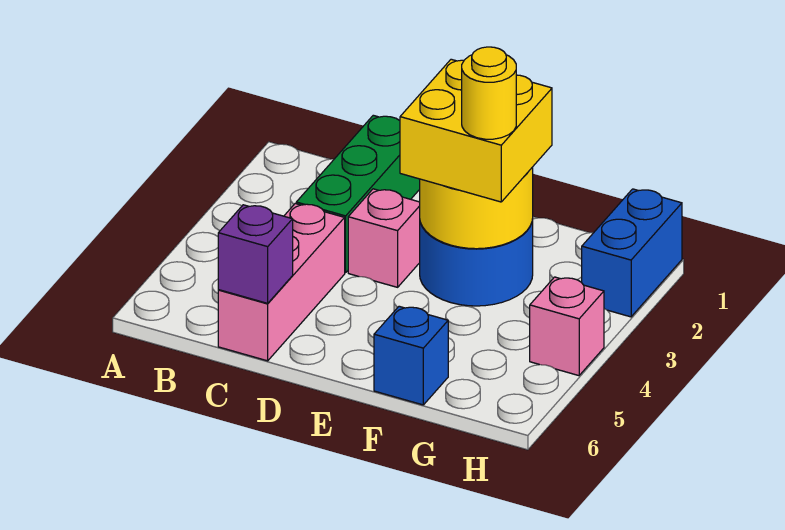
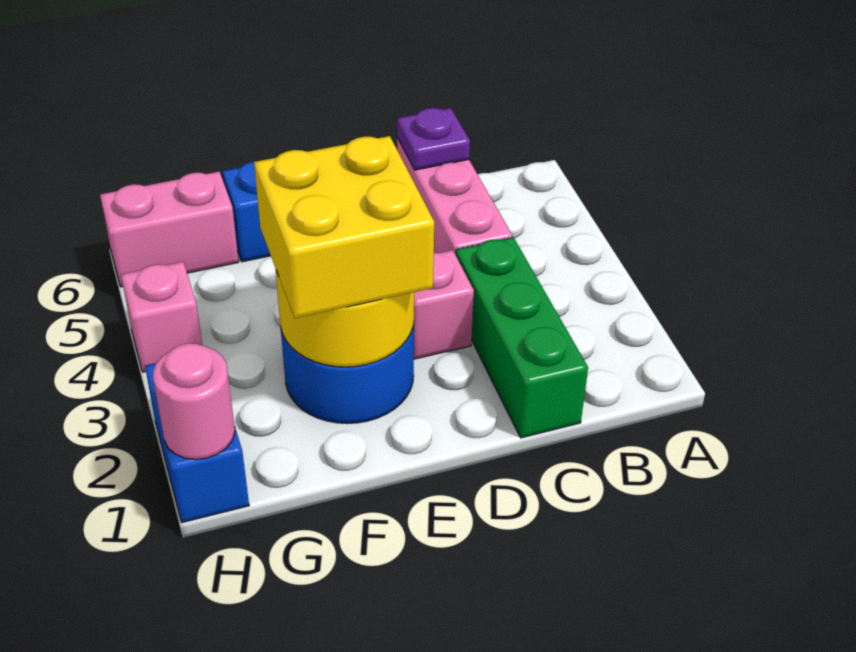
purple brick C6 level 2 -> purple plate C6 level 2
yellow round brick F3 level 4 -> none
none -> pink brick G6:H6 level 1
none -> pink round brick H1 level 2

